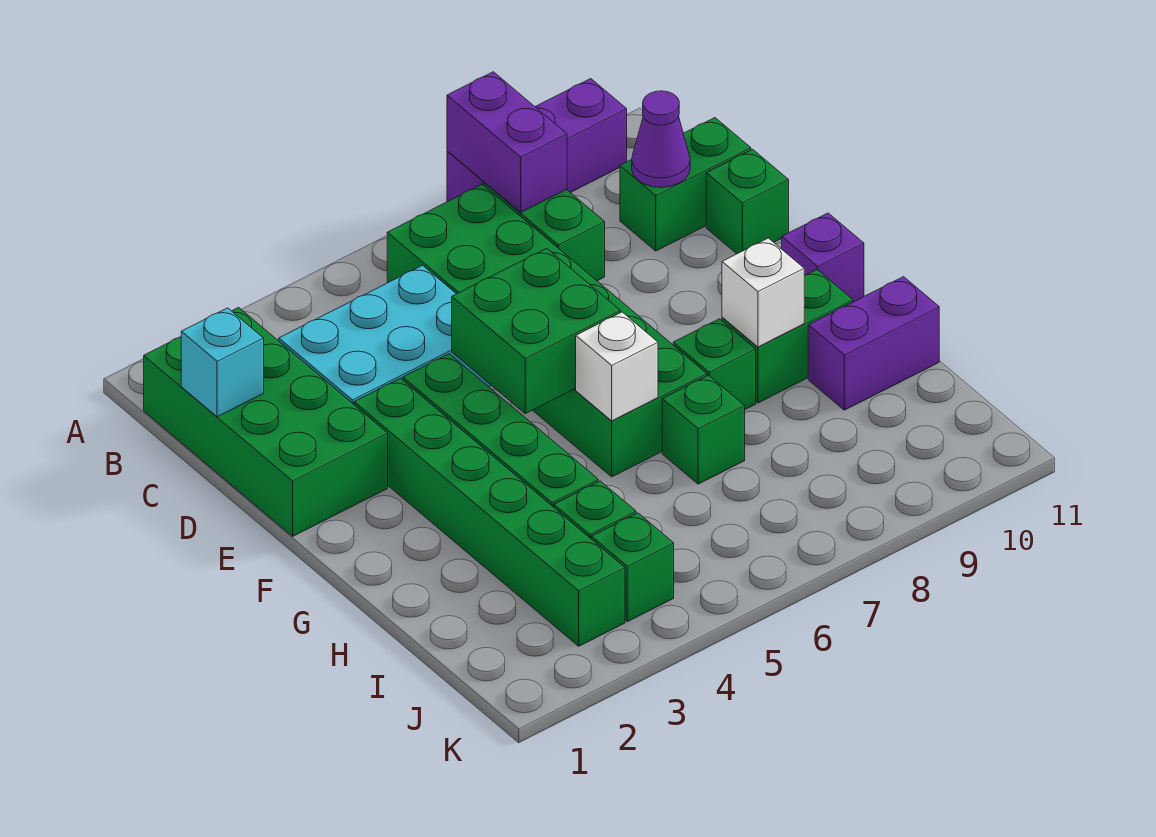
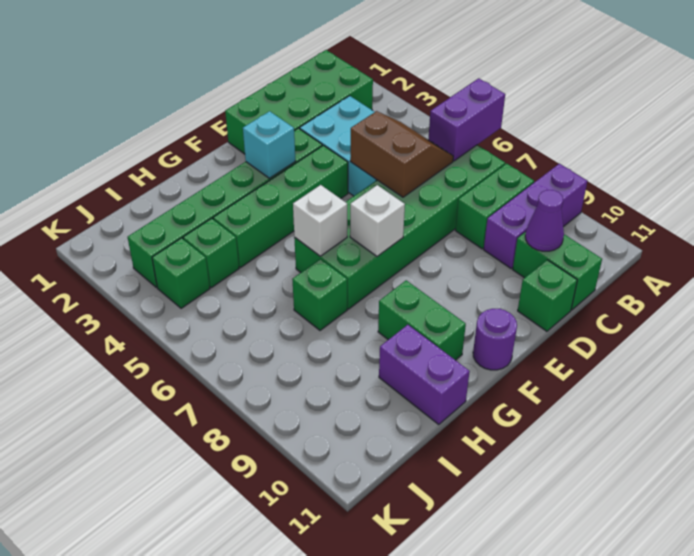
purple brick A8:A10 level 1 -> purple brick A9:C9 level 1
purple brick A8:B8 level 2 -> purple brick A6:B6 level 2
cyan brick C1 level 2 -> cyan brick F3 level 2
none -> brown slope C5:D6 level 2 top D
green brick E5:F6 level 2 -> none
purple brick F11 level 1 -> purple round brick F11 level 1
green brick G8 level 1 -> none
white brick G9 level 2 -> white brick F7 level 2

